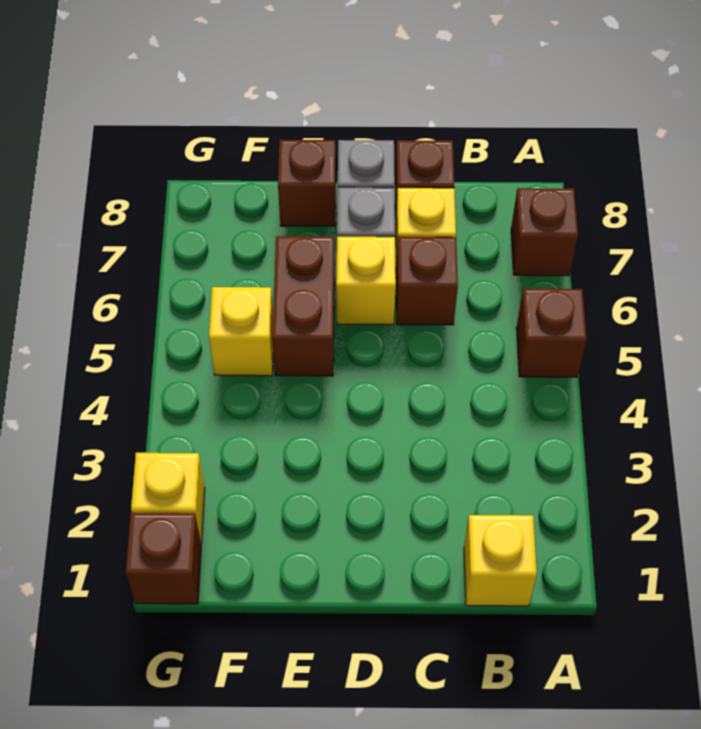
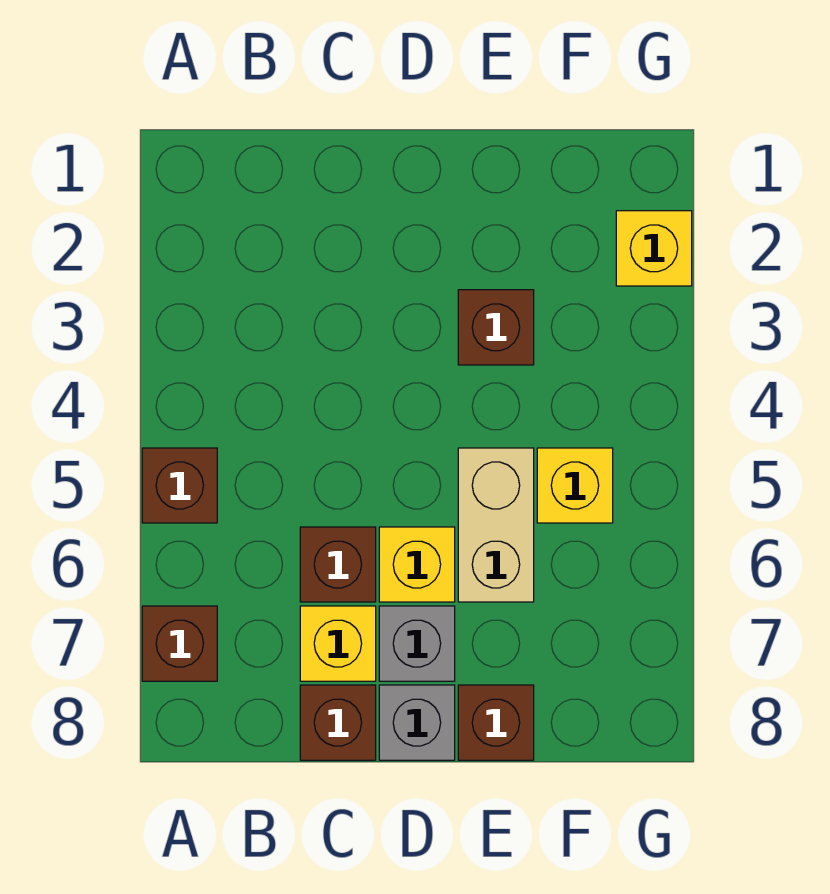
yellow brick B1 level 1 -> none
brown brick E5:E6 level 1 -> tan brick E5:E6 level 1
brown brick G1 level 1 -> brown brick E3 level 1

